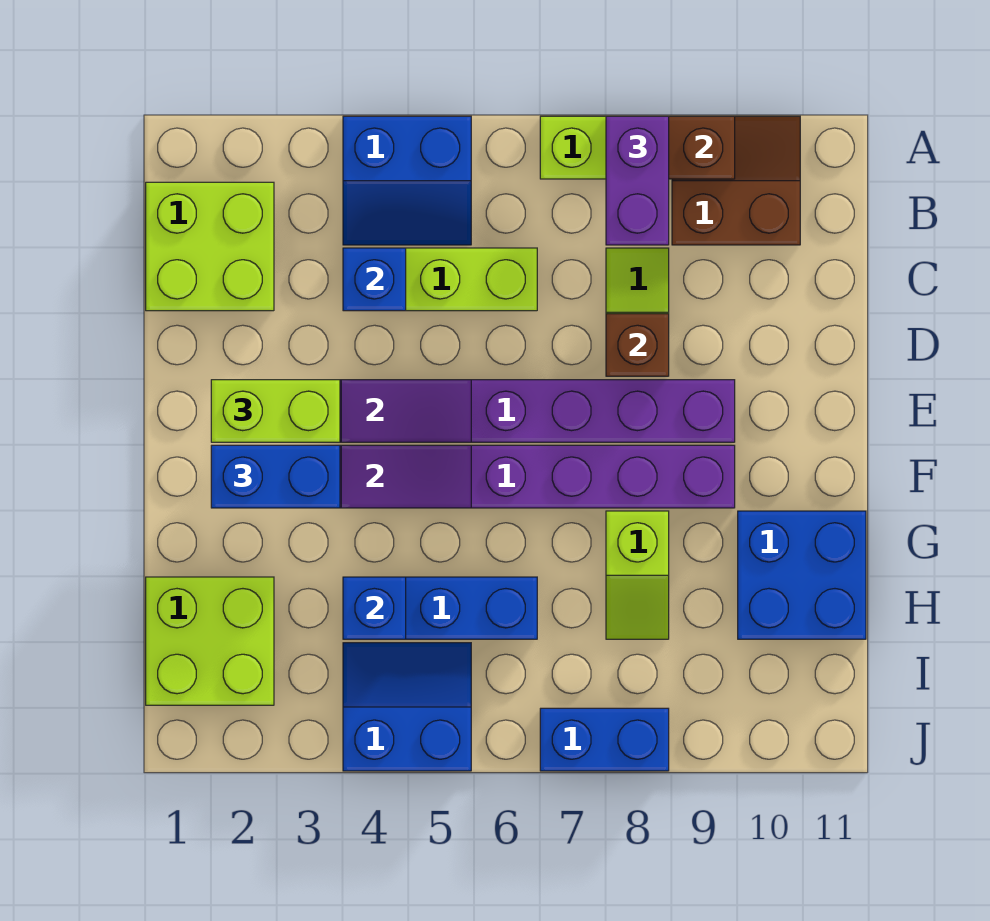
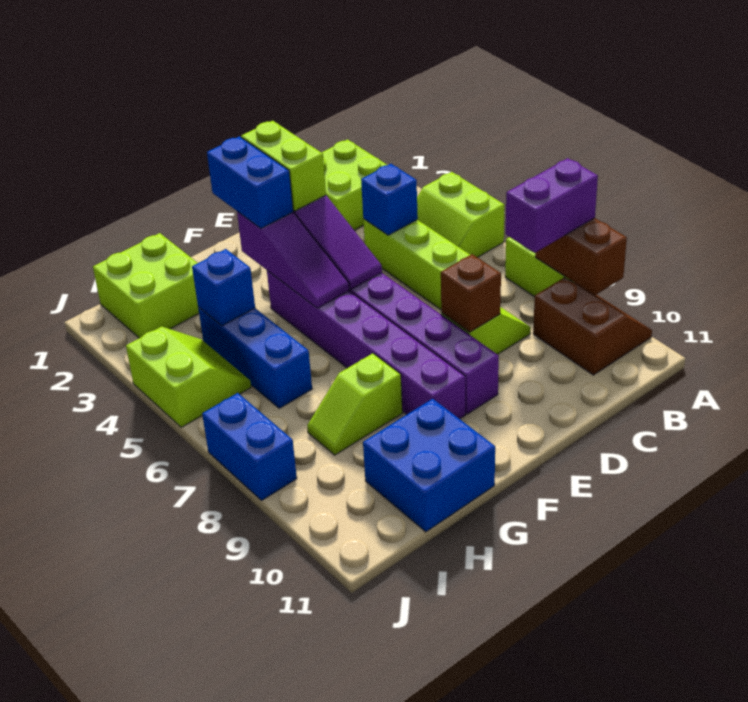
blue slope A4:B5 level 1 top A -> lime slope A4:B5 level 1 top A
blue slope I4:J5 level 1 top J -> lime slope I4:J5 level 1 top J

